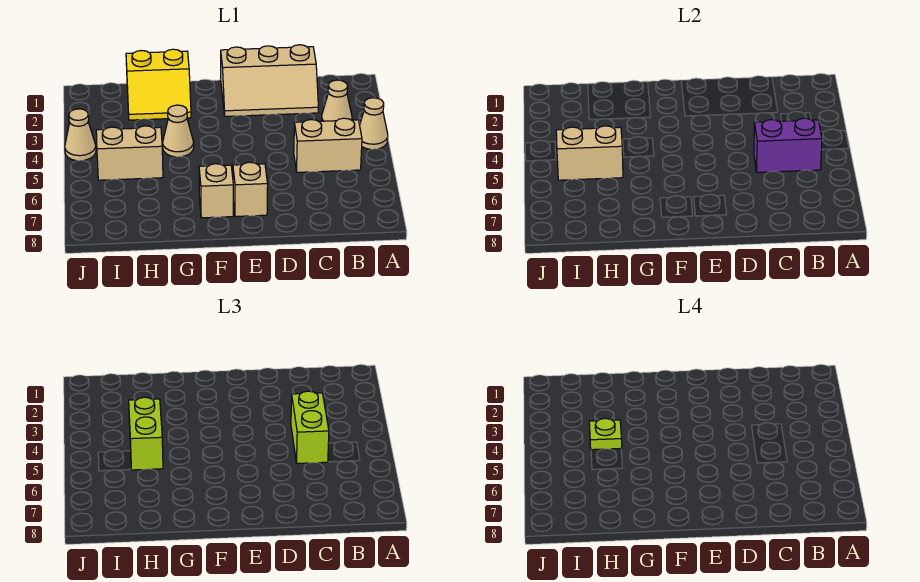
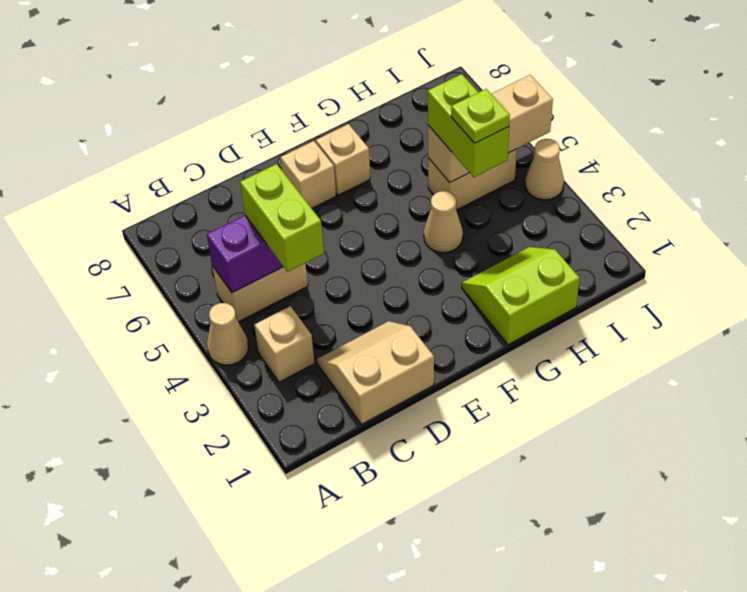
tan cone B3 level 1 -> tan brick B3 level 1
tan slope C1:E2 level 1 top 1 -> tan slope C1:D2 level 1 top 1
yellow slope G1:H2 level 1 top 1 -> lime slope G1:H2 level 1 top 1
tan brick H5:I5 level 2 -> tan brick H5:J5 level 2

